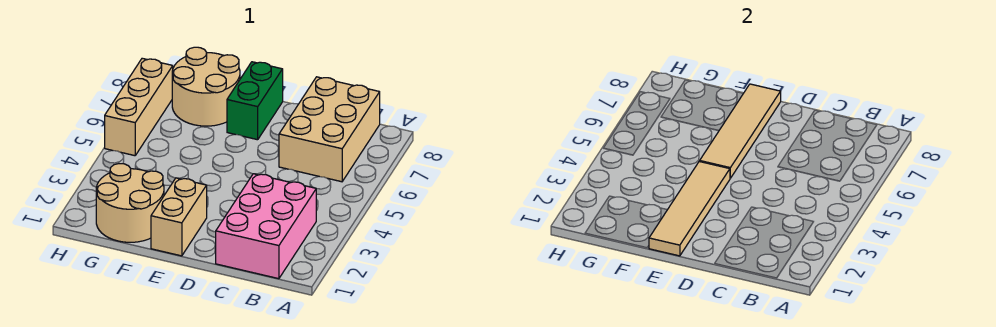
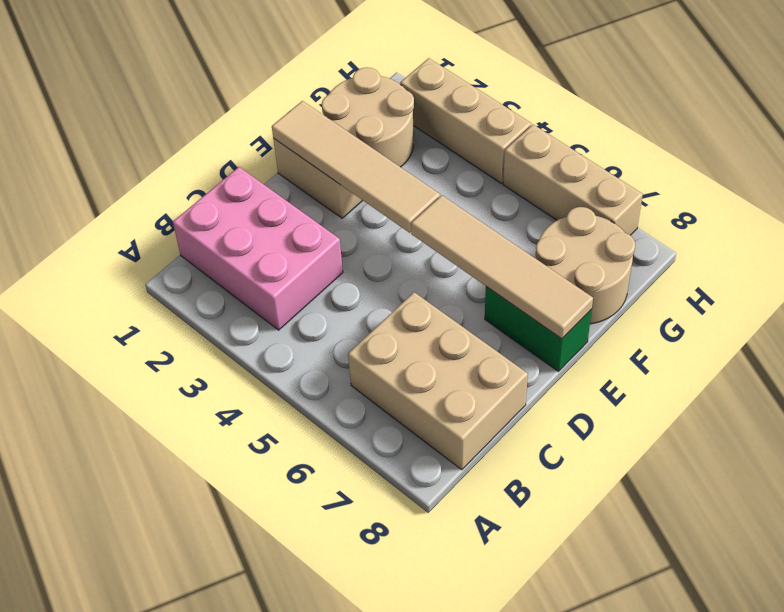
none -> tan brick H2:H4 level 1

